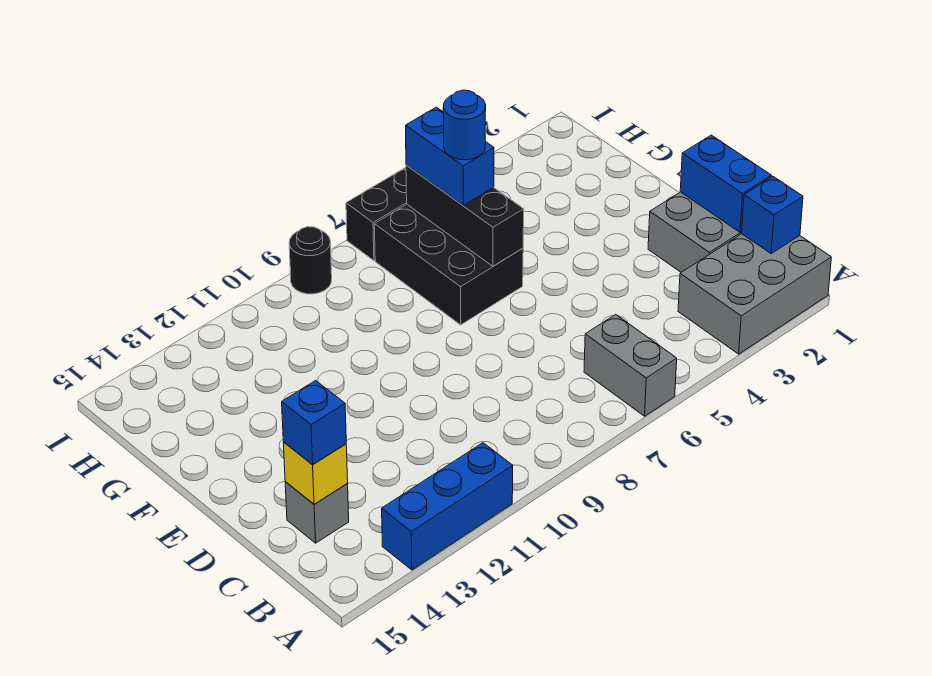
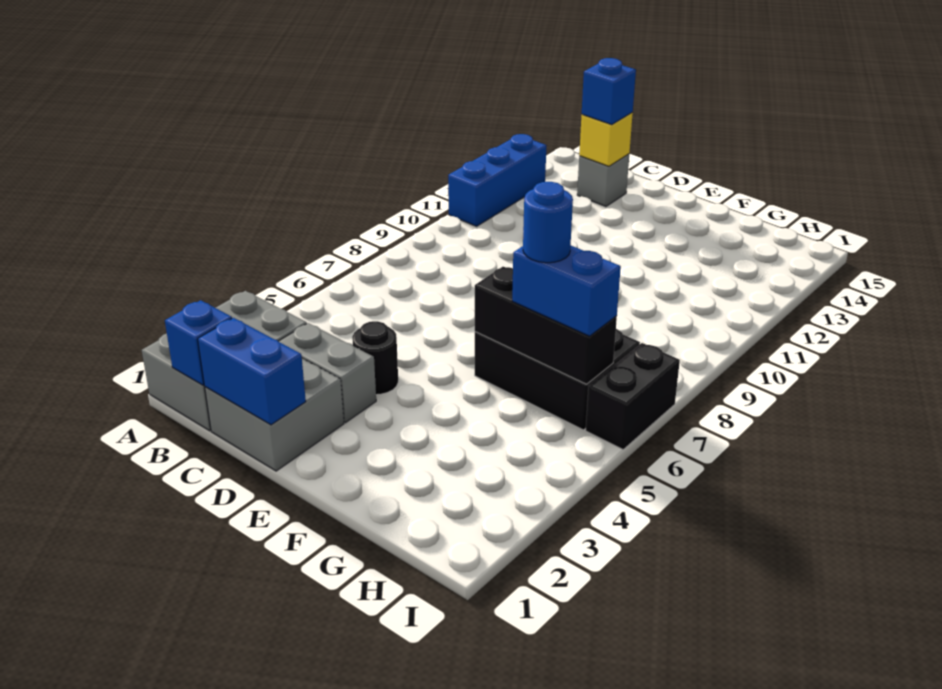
grey brick A6:B6 level 1 -> grey brick C3:D3 level 1
black round brick I9 level 1 -> black round brick D4 level 1

